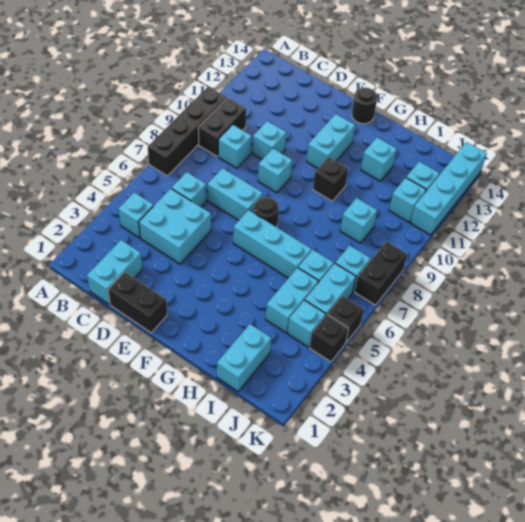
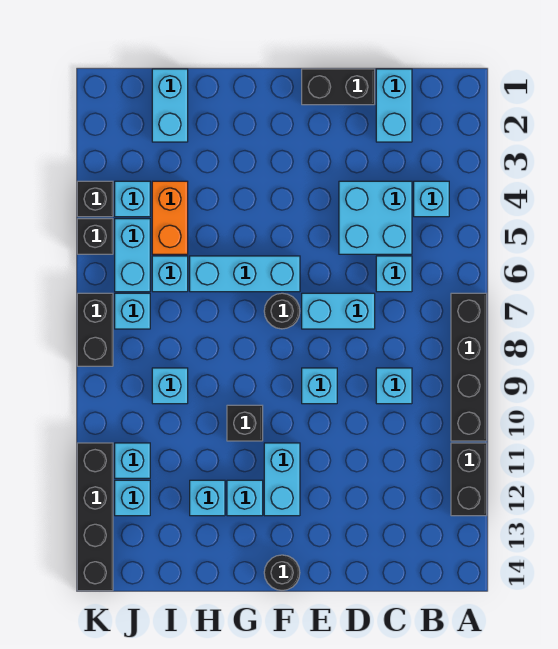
black brick B9:B10 level 1 -> black brick A11:A12 level 1
cyan brick D10 level 1 -> cyan brick G12 level 1
cyan brick I4:I5 level 1 -> orange brick I4:I5 level 1
cyan brick K11:K14 level 1 -> black brick K11:K14 level 1

